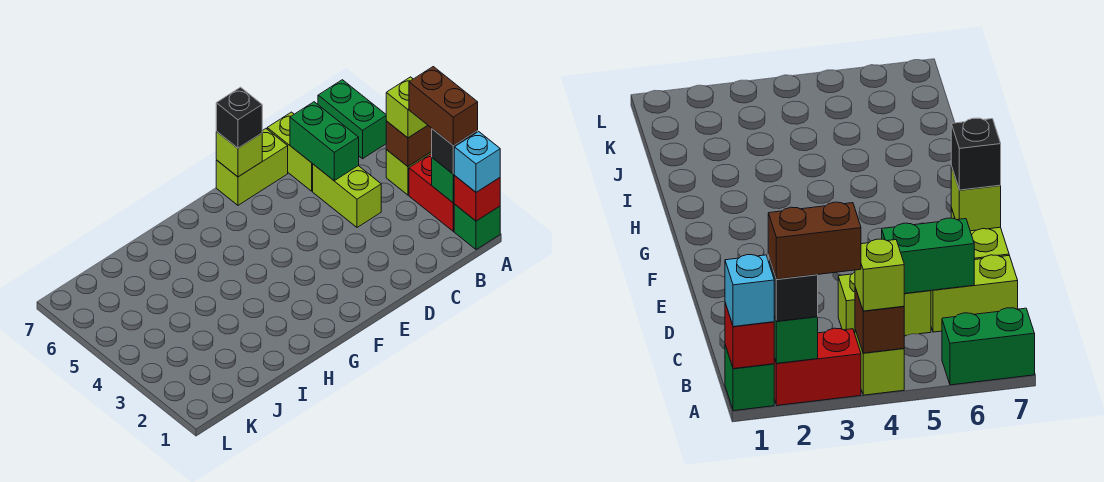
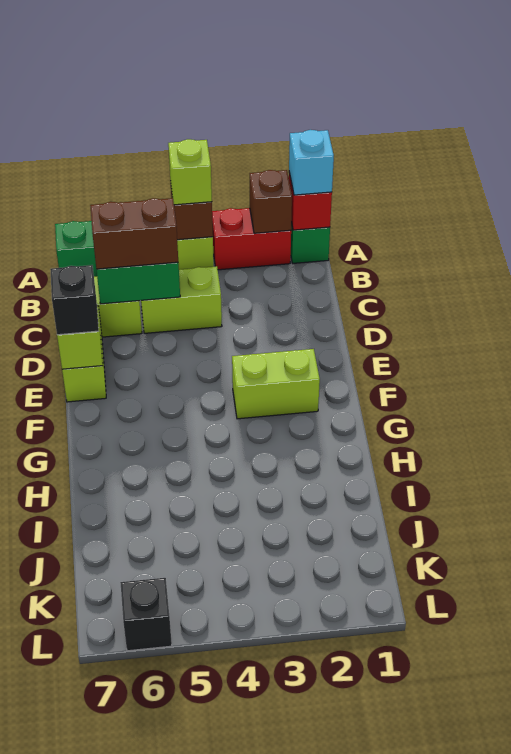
green brick A2 level 2 -> brown brick A2 level 2
black brick A2 level 3 -> black brick L6 level 1
brown brick A2:A3 level 4 -> brown brick C5:C6 level 3
none -> lime brick F2:F3 level 1

